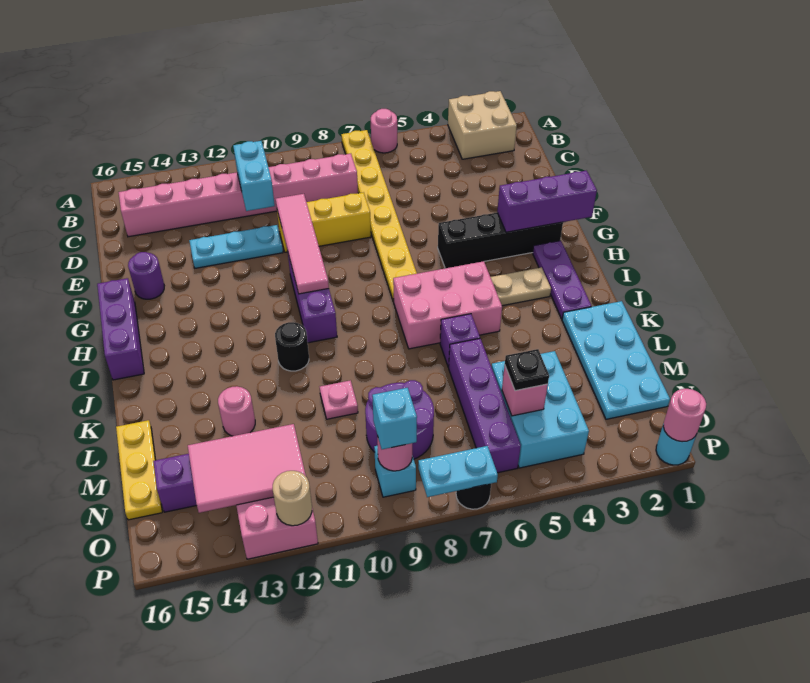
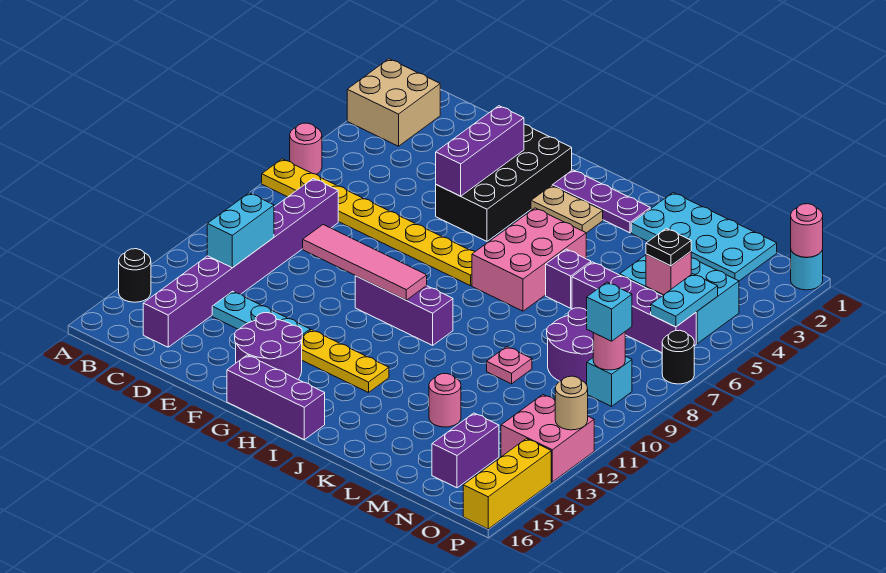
pink brick C8:C15 level 1 -> purple brick C8:C15 level 1
cyan brick C11:D11 level 2 -> cyan brick C11:C12 level 2
yellow brick E8:E10 level 1 -> yellow brick P14:P16 level 1
cyan plate E11:E13 level 1 -> cyan plate D13:F13 level 1
purple round brick F15 level 1 -> purple round brick F14:G15 level 1
purple brick G1:G3 level 2 -> purple brick F3:F5 level 2
black brick G2:G5 level 1 -> black brick F2:G5 level 1
tan plate I3:I4 level 1 -> tan plate H3:I3 level 1
black round brick J11 level 1 -> black round brick A14 level 1
yellow plate L16:N16 level 1 -> yellow plate G13:I13 level 1
pink tile N12:O14 level 2 -> none
cyan plate P7:P8 level 2 -> cyan plate O5:O6 level 2

